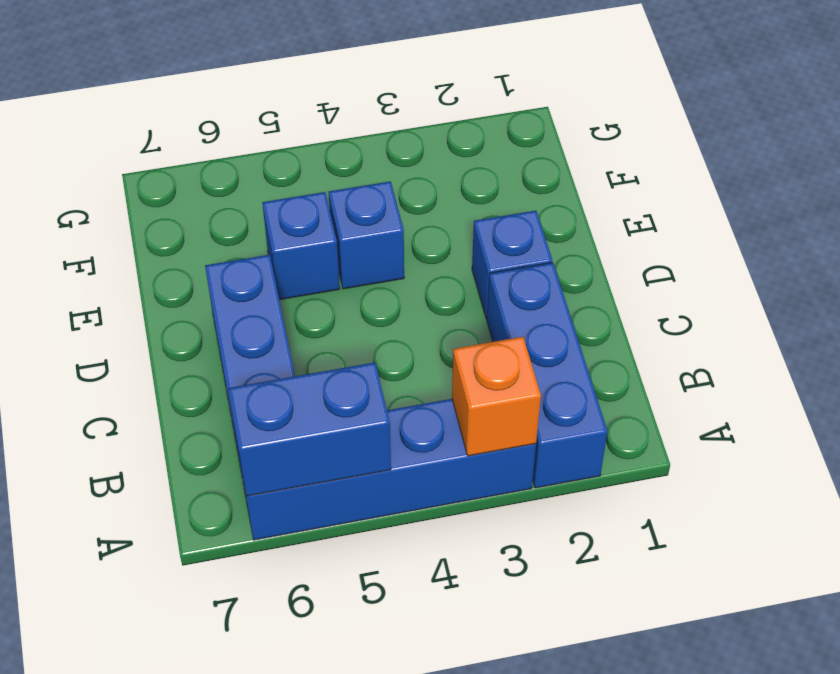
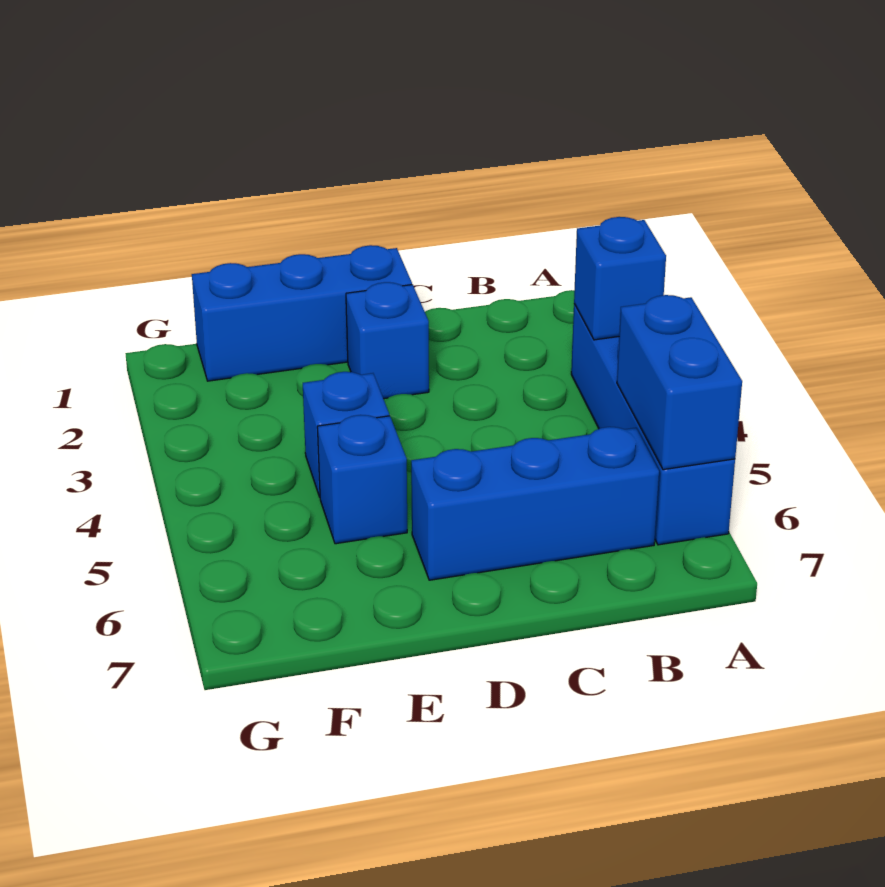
blue brick A2:C2 level 1 -> blue brick D1:F1 level 1
orange brick A3 level 2 -> blue brick A3 level 2

